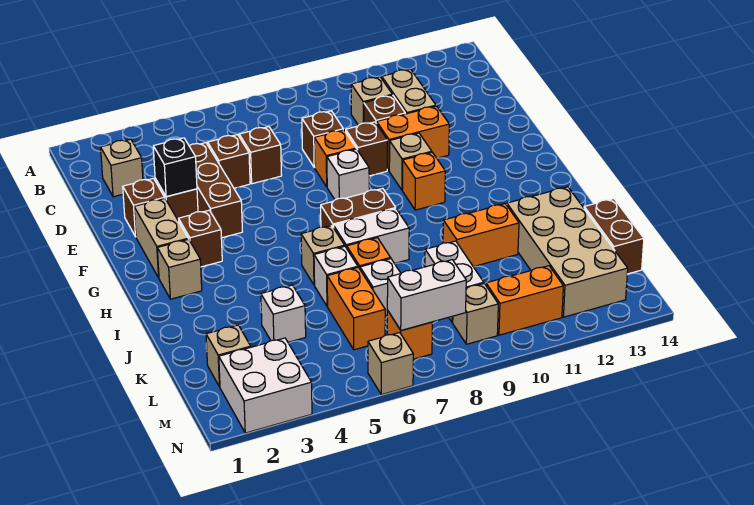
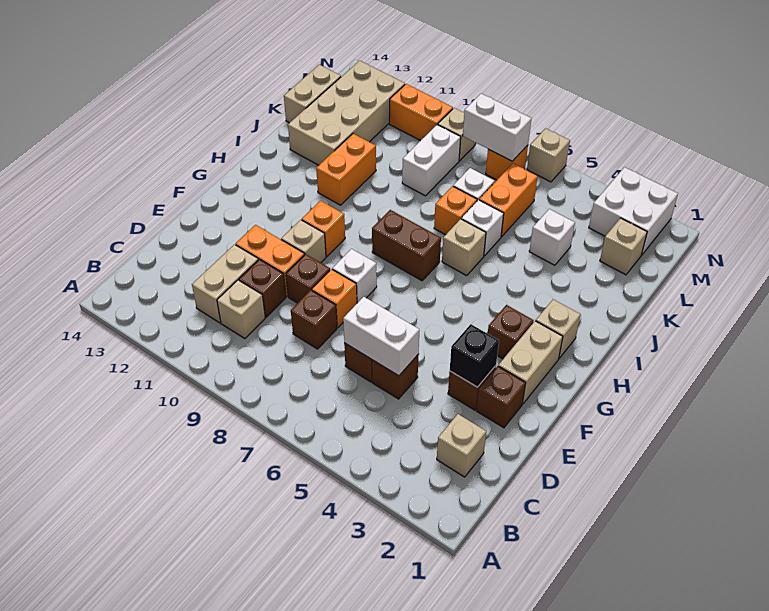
brown brick D4:F4 level 1 -> none
white brick I7:I8 level 1 -> white brick D5:D6 level 2
orange brick J10:J11 level 1 -> orange brick I11:J11 level 1
brown brick K14:L14 level 1 -> tan brick K14:L14 level 1

